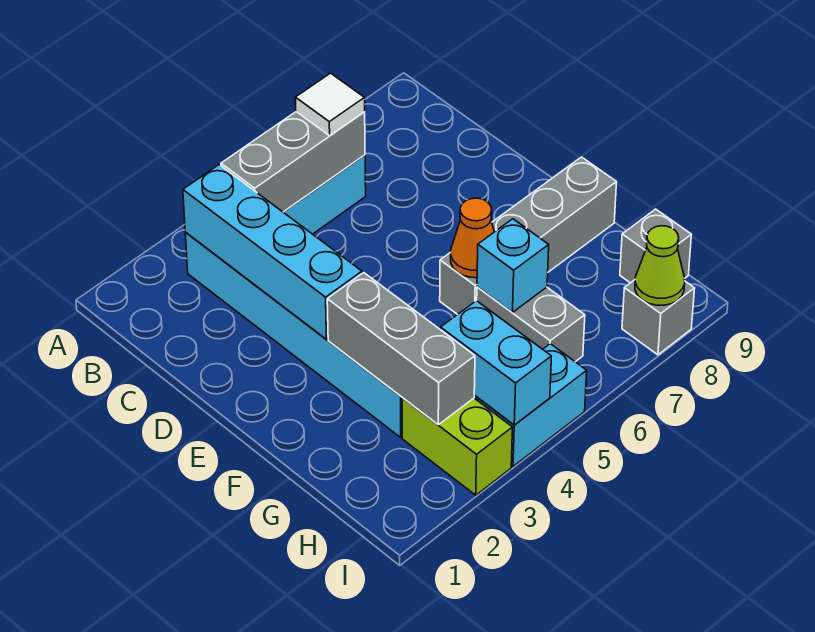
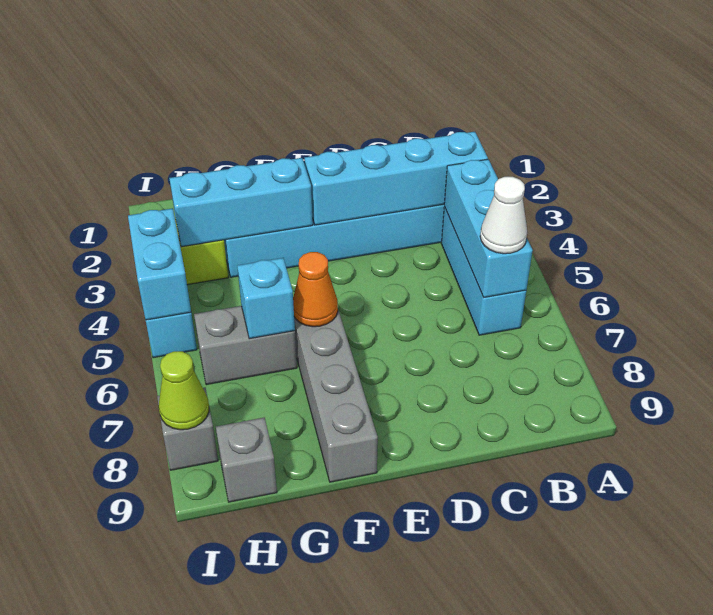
grey brick B4:B6 level 2 -> cyan brick B4:B6 level 2
white tile B6 level 3 -> white cone B6 level 3
grey brick F3:H3 level 2 -> cyan brick F3:H3 level 2
cyan brick H4:I4 level 2 -> cyan brick I4:I5 level 2

